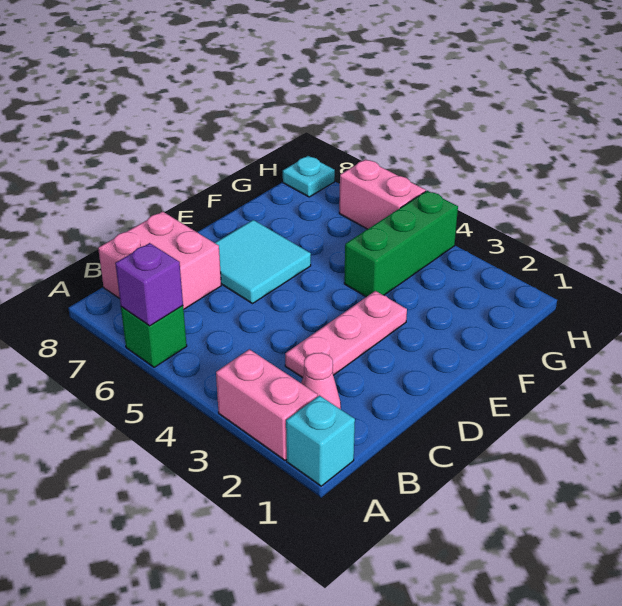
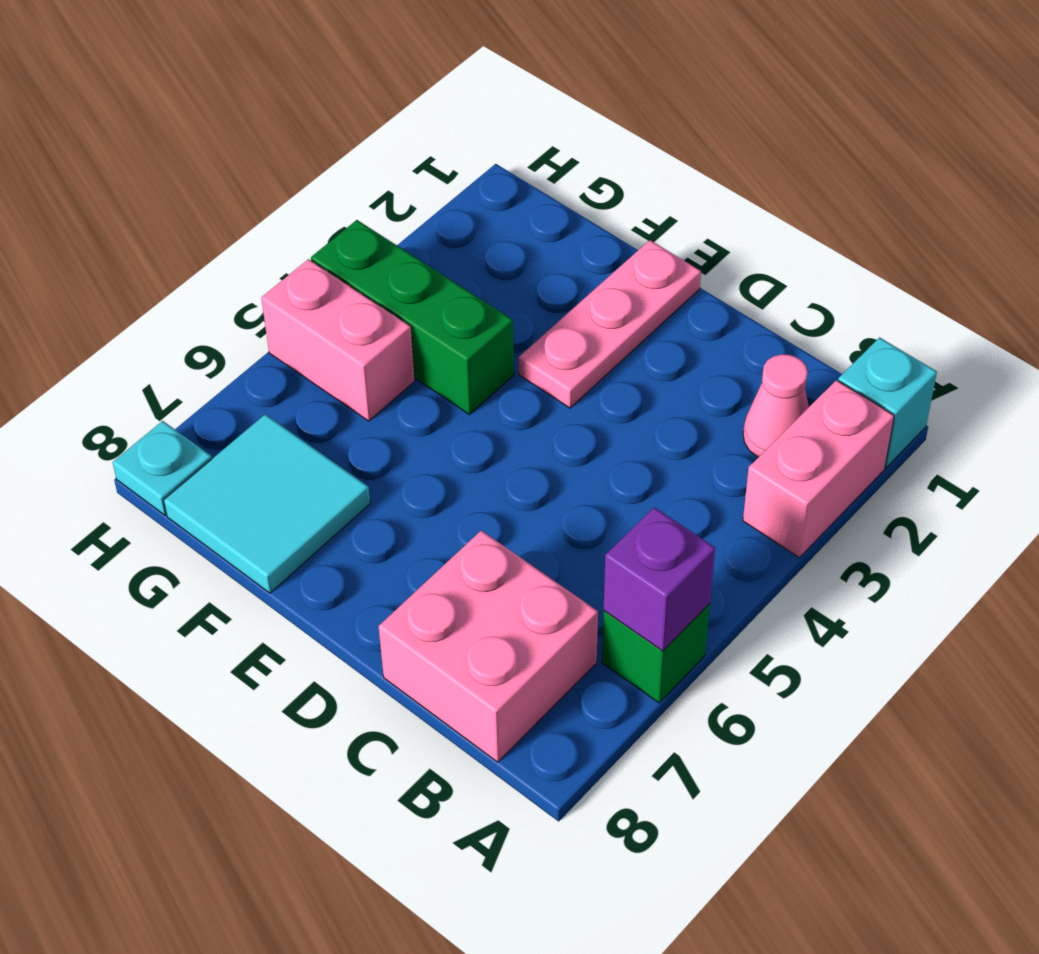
pink plate C3:E3 level 1 -> pink plate E1:E3 level 1
cyan tile D6:E7 level 1 -> cyan tile F7:G8 level 1
pink brick H5:H6 level 1 -> pink brick G5:H5 level 1

